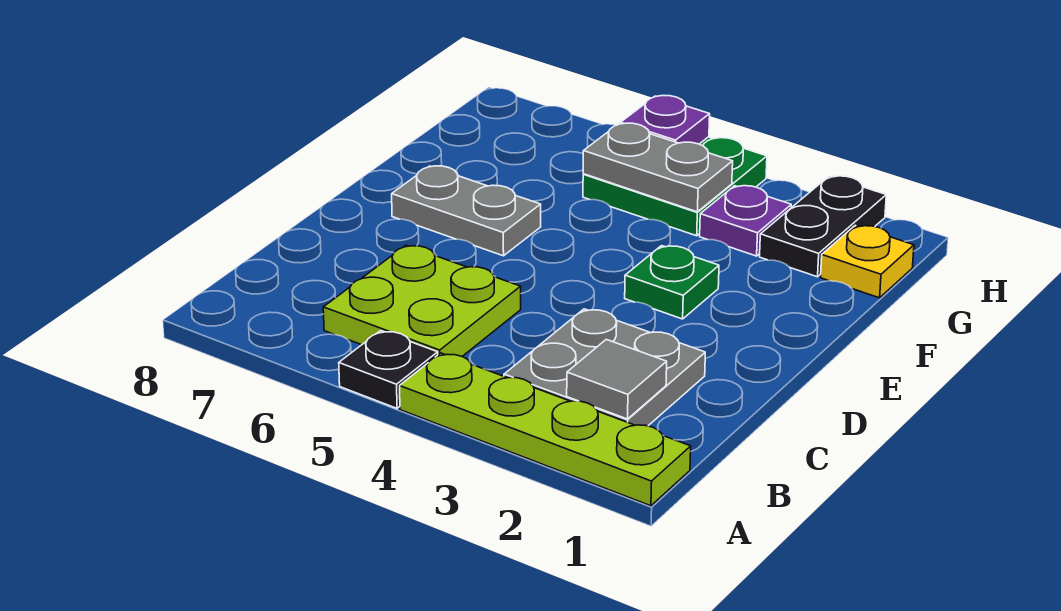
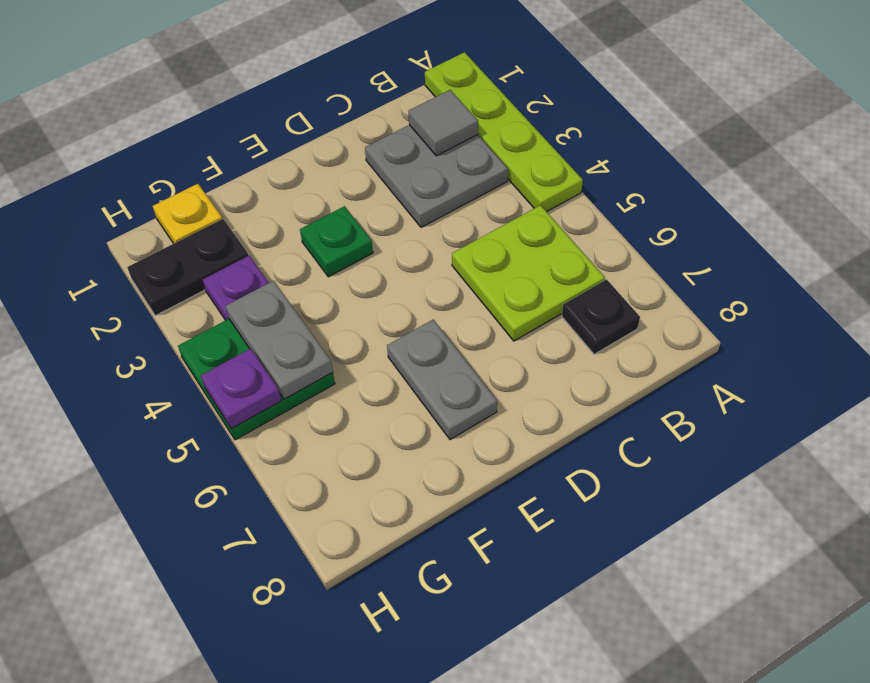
black plate A5 level 1 -> black plate B7 level 1

